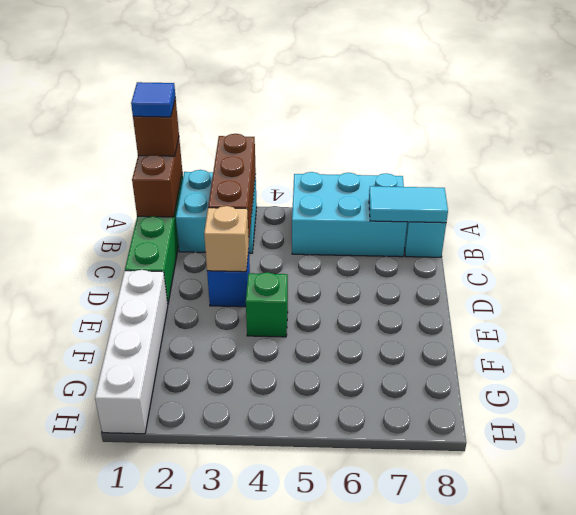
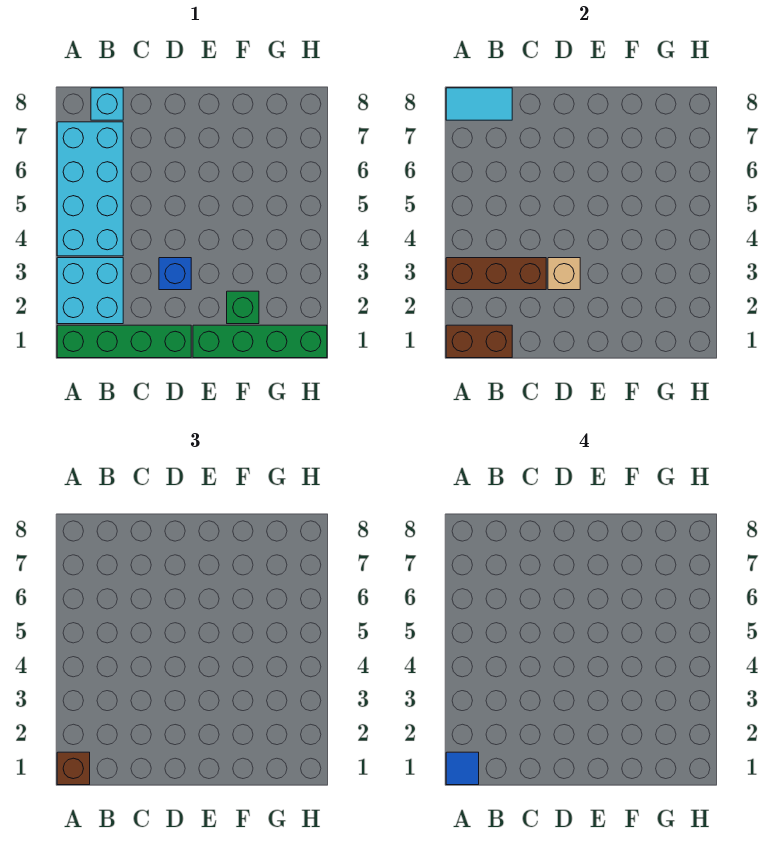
cyan brick A5:B7 level 1 -> cyan brick A4:B7 level 1
cyan tile B7:B8 level 2 -> cyan tile A8:B8 level 2
white brick E1:H1 level 1 -> green brick E1:H1 level 1
green brick E4 level 1 -> green brick F2 level 1

